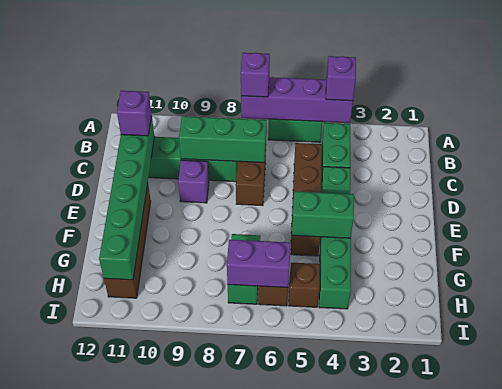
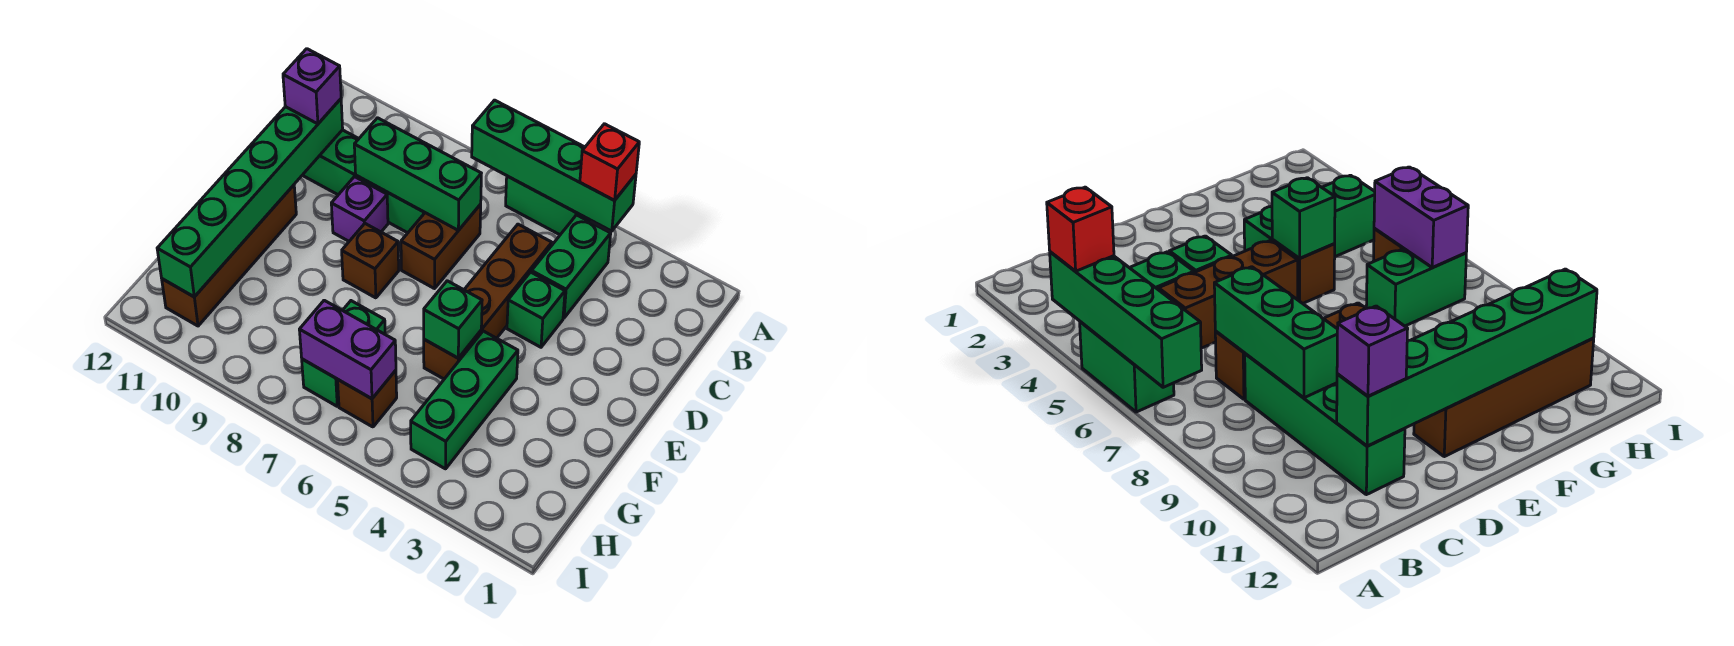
purple brick A4:A7 level 2 -> green brick A4:A7 level 2
purple brick A4 level 3 -> red brick A4 level 3
purple brick A7 level 3 -> none
green brick F4:F5 level 2 -> green brick F5 level 2
brown brick H5 level 1 -> brown brick E8 level 1

